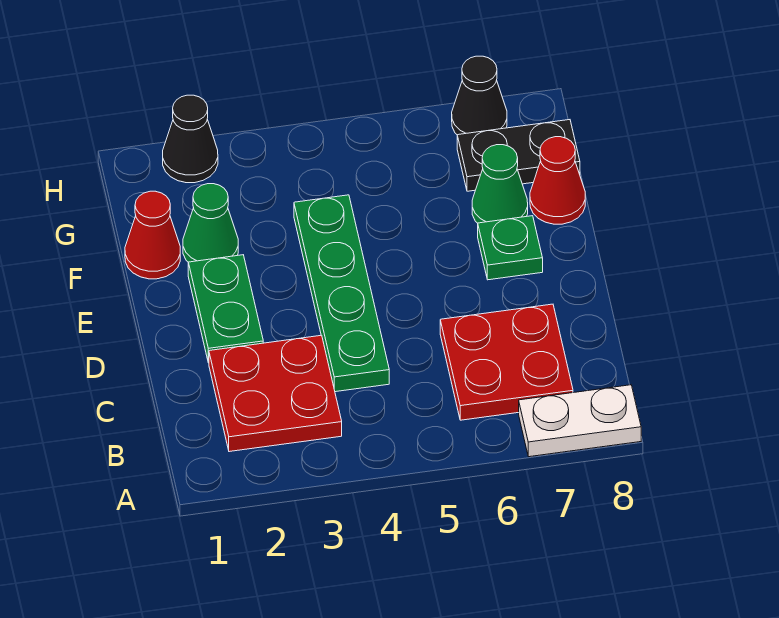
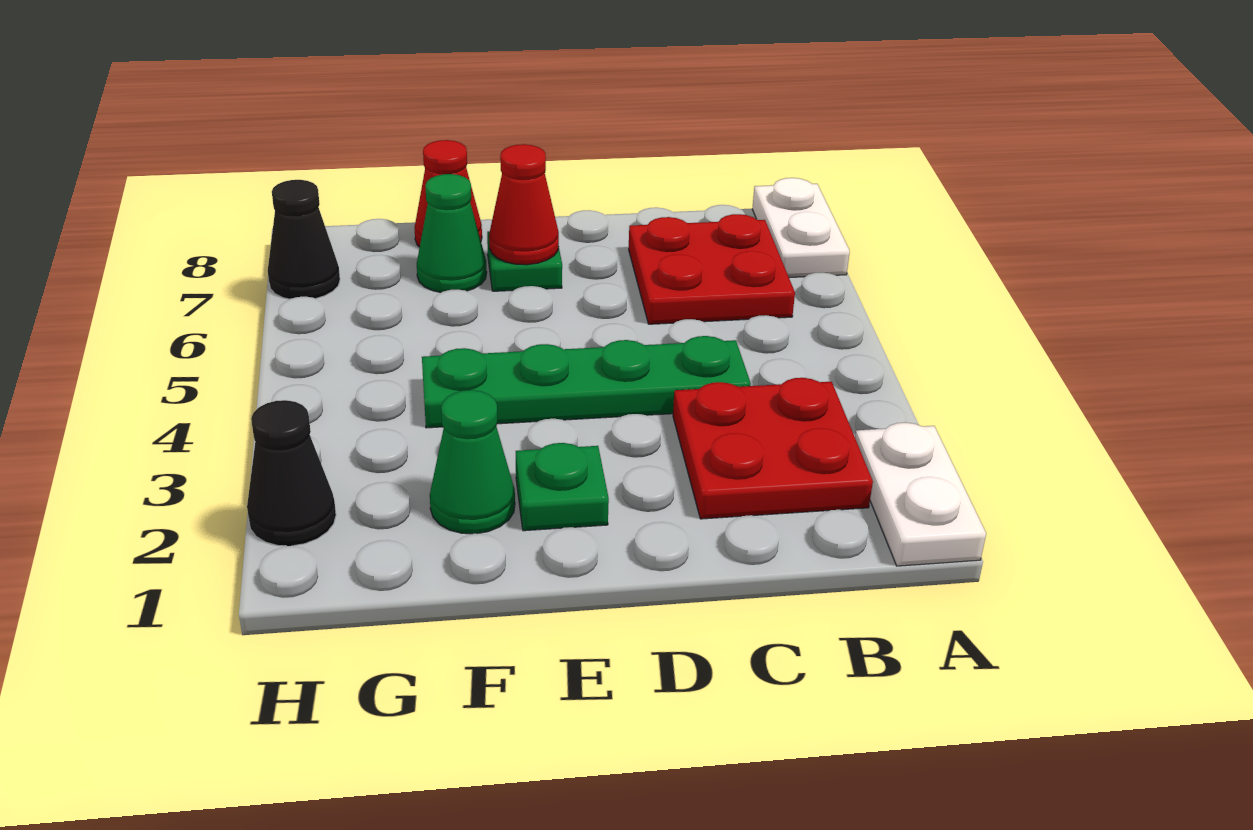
none -> white plate A1:A2 level 1
green plate D2:E2 level 1 -> green plate E2 level 1
red cone F1 level 1 -> red cone E7 level 2
black plate G7:G8 level 1 -> none

